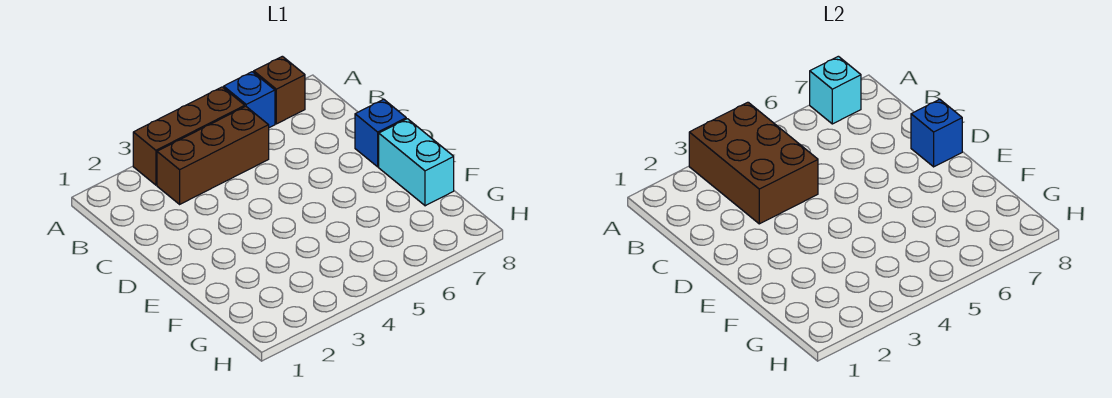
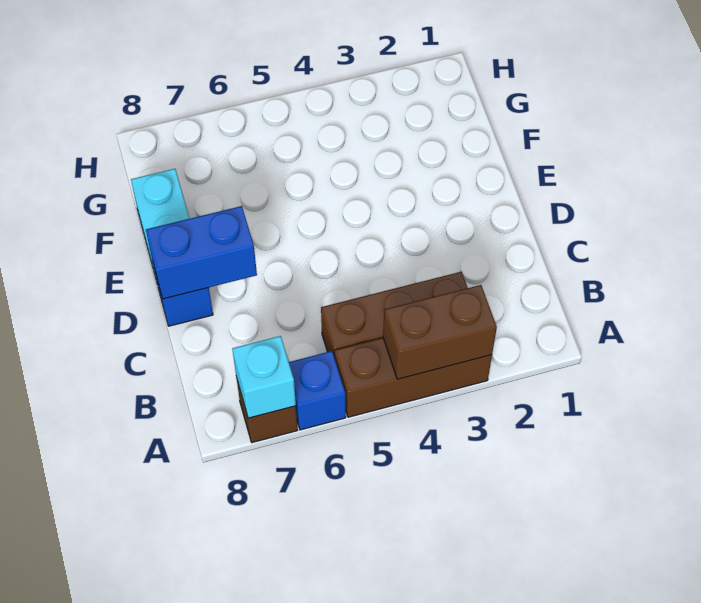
brown brick A3:C4 level 2 -> brown brick A3:A4 level 2
blue brick D8 level 2 -> blue brick D7:D8 level 2

